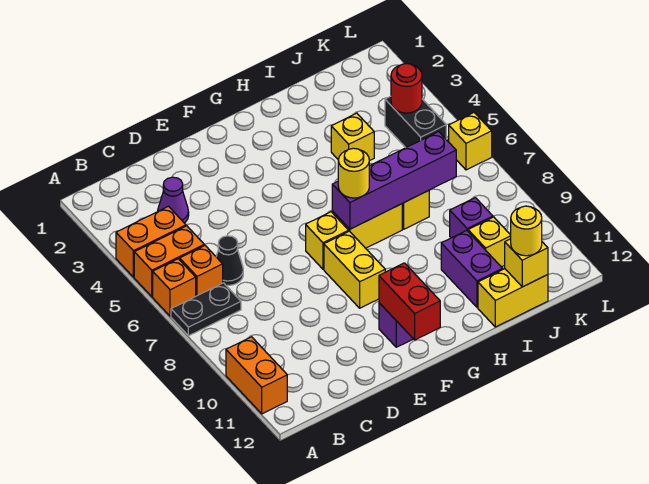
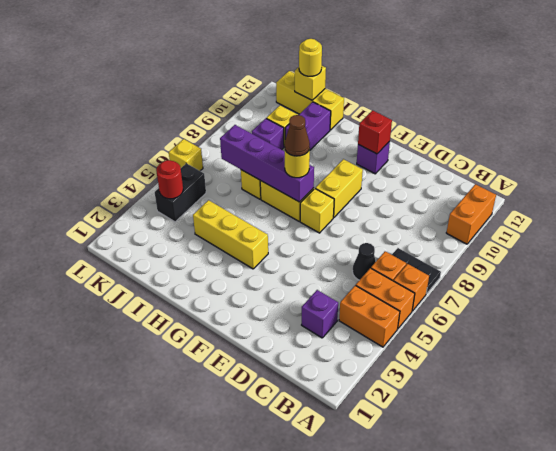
purple cone C3 level 1 -> purple brick C3 level 1
red brick F11:F12 level 2 -> red brick F11 level 2
none -> brown cone G7 level 4
yellow brick I4 level 1 -> yellow brick G4:I4 level 1
yellow brick I12:J12 level 1 -> yellow brick I12:K12 level 1

